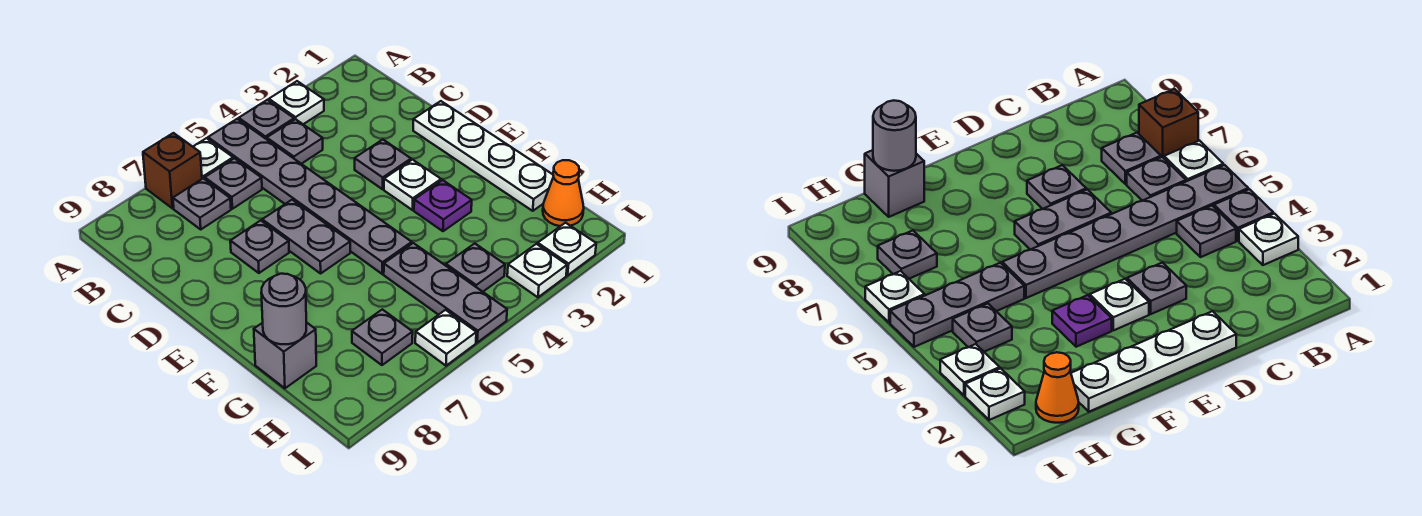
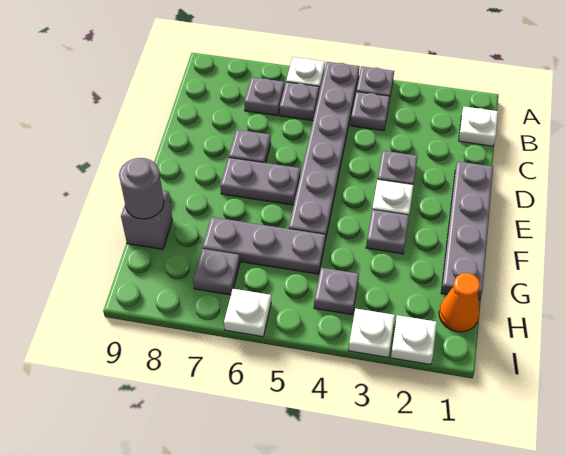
white plate A3 level 1 -> white plate B1 level 1
brown brick A7 level 1 -> none
white plate D1:G1 level 1 -> grey plate D1:G1 level 1
grey plate D6:E6 level 1 -> grey plate E6:E7 level 1
purple plate F3 level 1 -> grey plate F3 level 1
grey plate G5:I5 level 1 -> grey plate G5:G7 level 1

